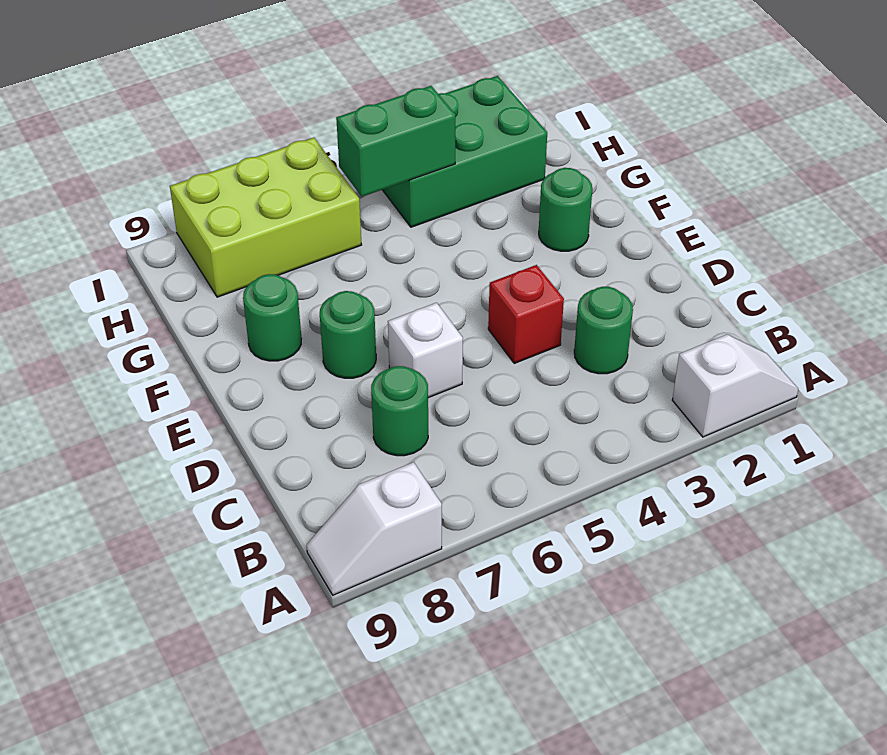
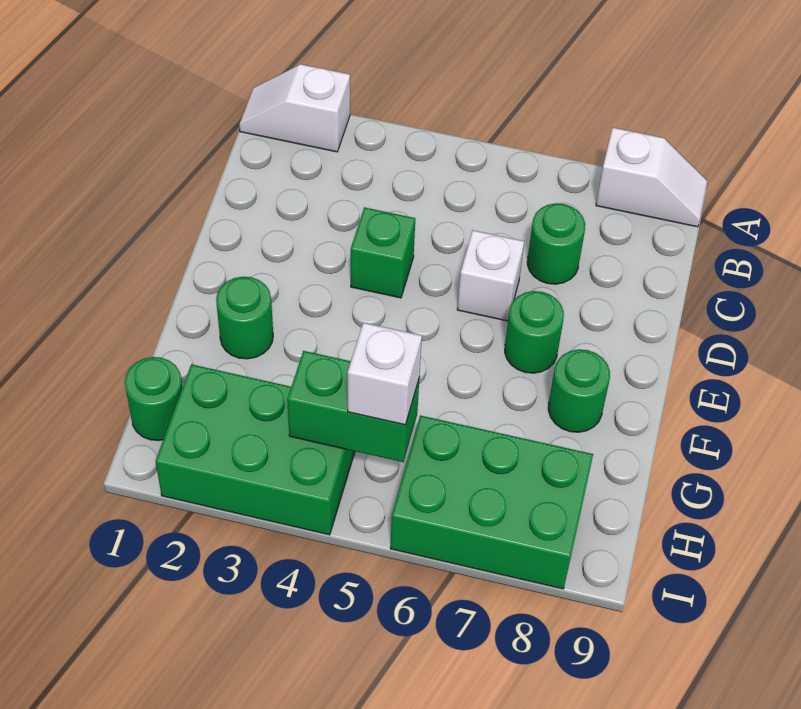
green round brick C3 level 1 -> green round brick H1 level 1
red brick D4 level 1 -> green brick D4 level 1
none -> white brick H5 level 3
lime brick H6:I8 level 1 -> green brick H6:I8 level 1

